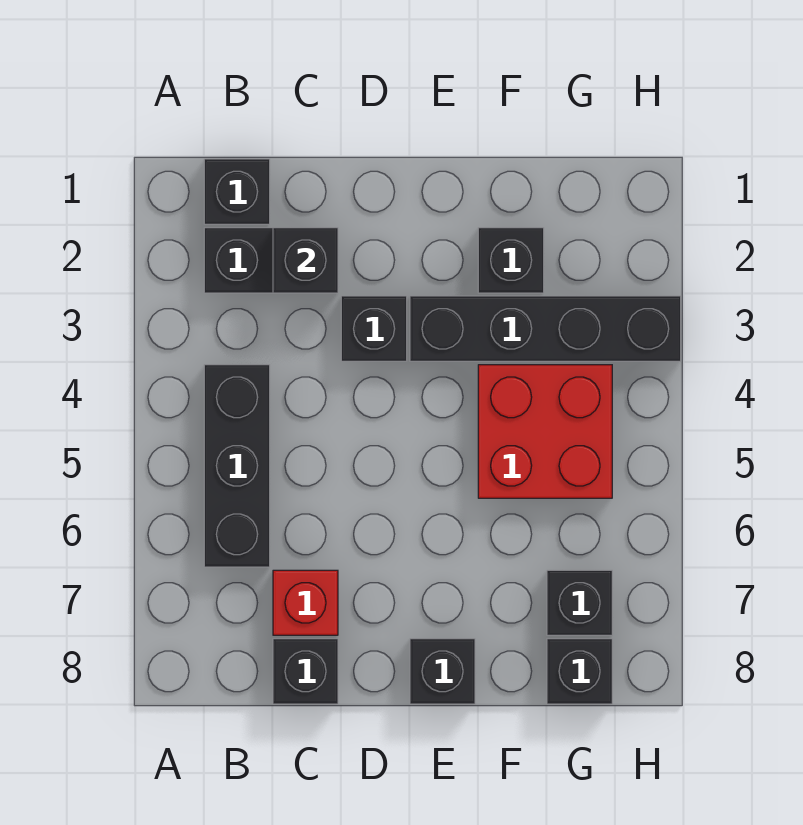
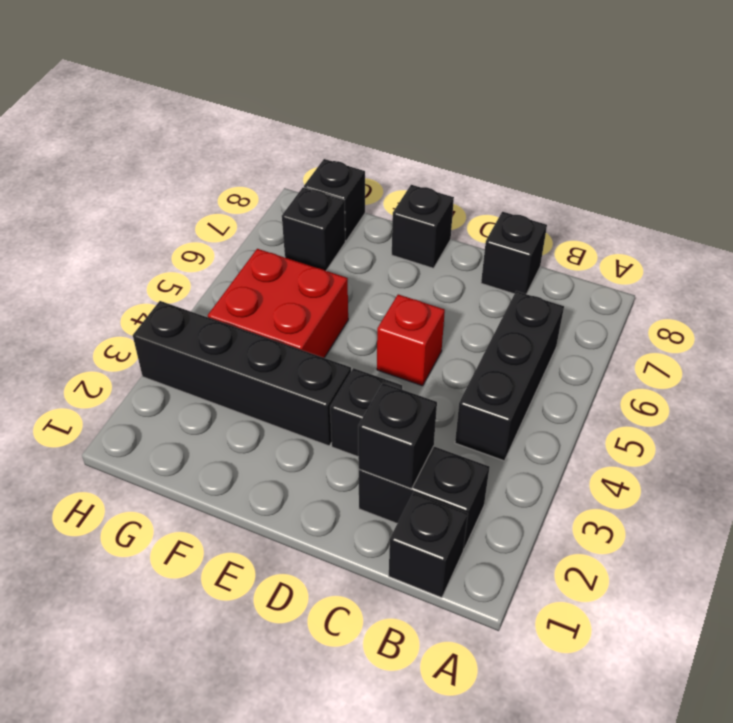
red brick C7 level 1 -> red brick D5 level 1
black brick F2 level 1 -> none

